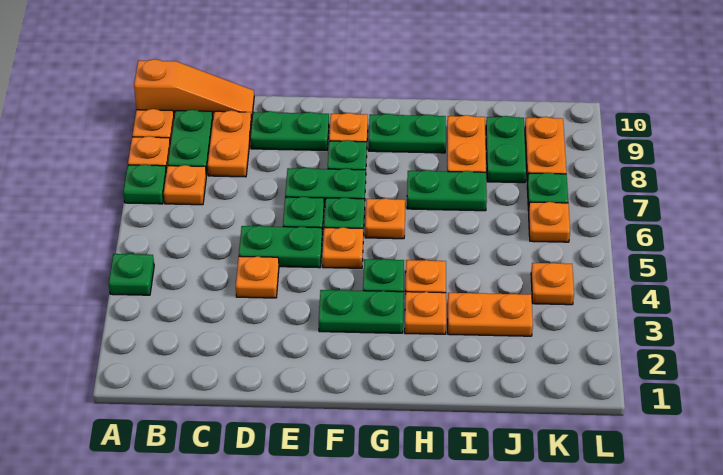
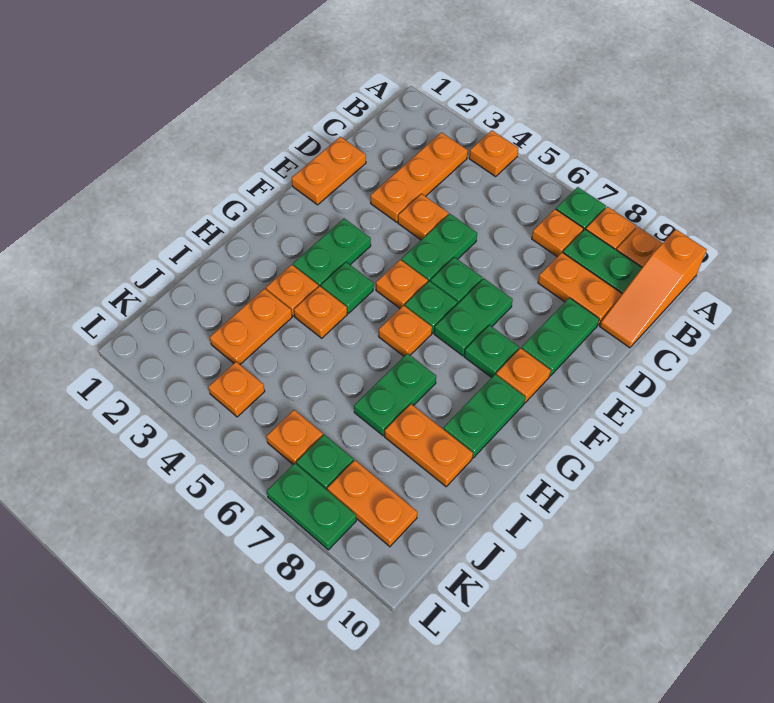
green plate A4 level 1 -> orange plate A4 level 1
none -> orange plate B3:D3 level 1
none -> orange plate D1:E1 level 1
green plate J8:J9 level 1 -> green plate L7:L8 level 1

